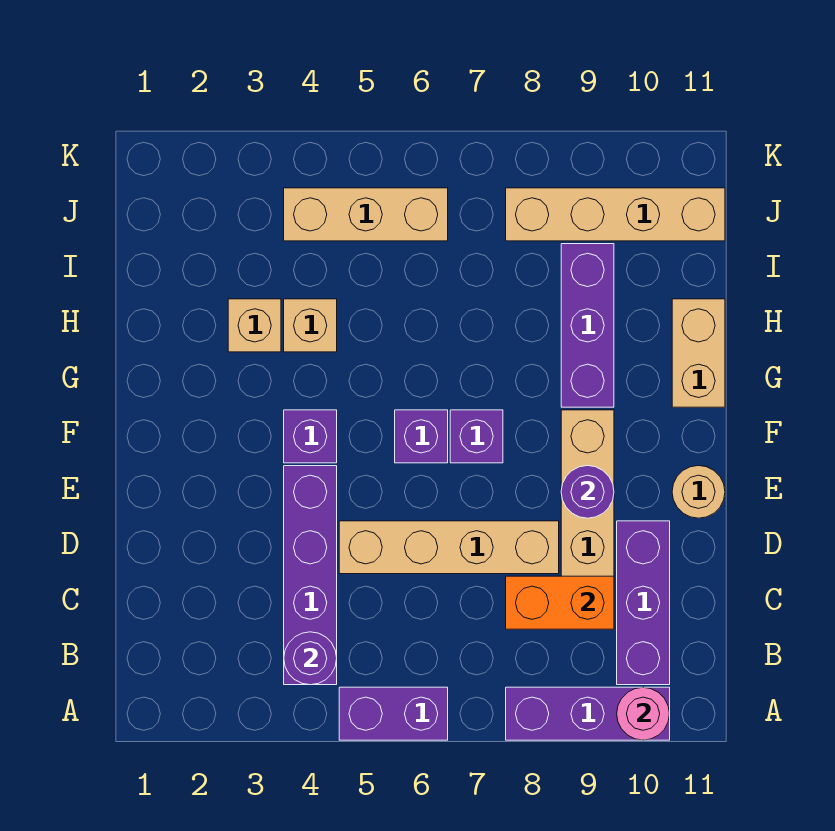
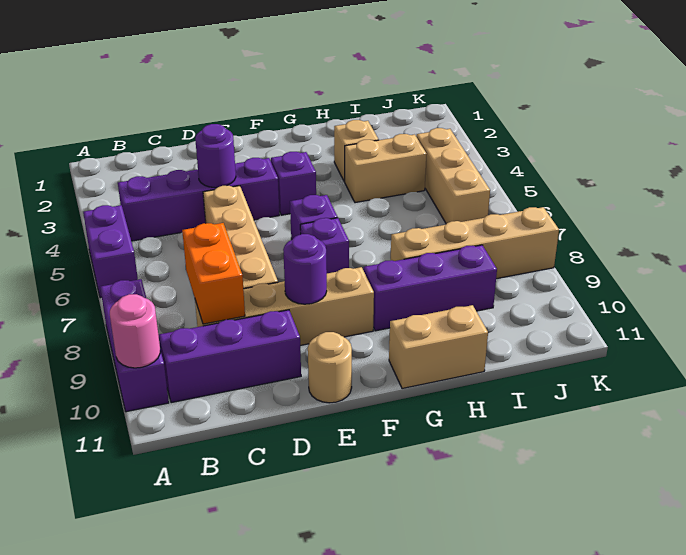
purple round brick B4 level 2 -> purple round brick D4 level 2
tan brick H4 level 1 -> tan brick H4:I4 level 1
tan brick J8:J11 level 1 -> tan brick H8:K8 level 1

